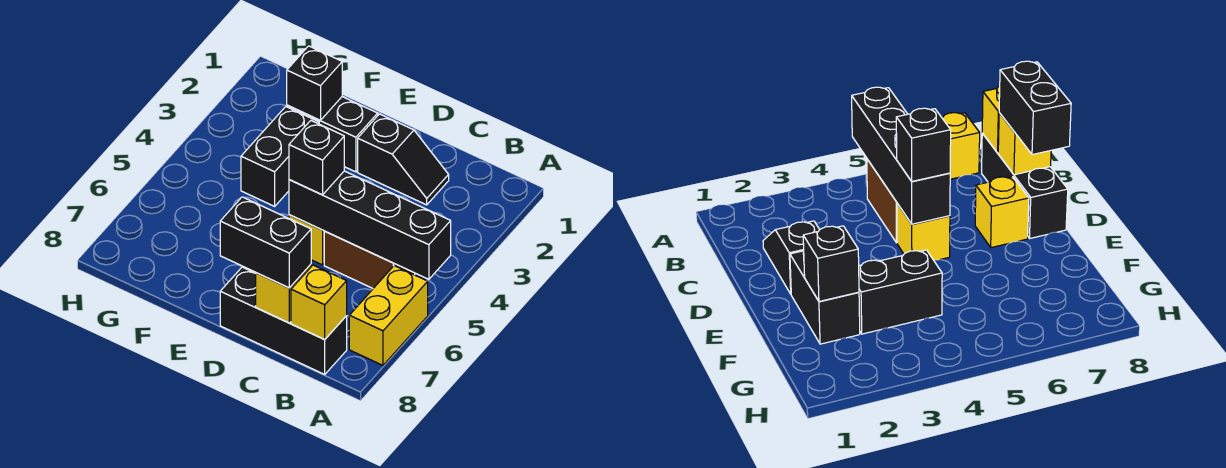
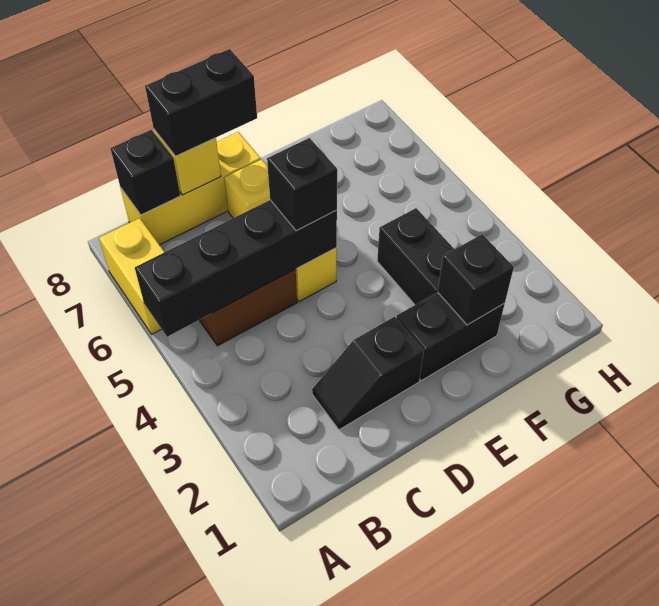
black brick B8:D8 level 1 -> yellow brick B8:D8 level 1
yellow brick B8 level 2 -> black brick B8 level 2

